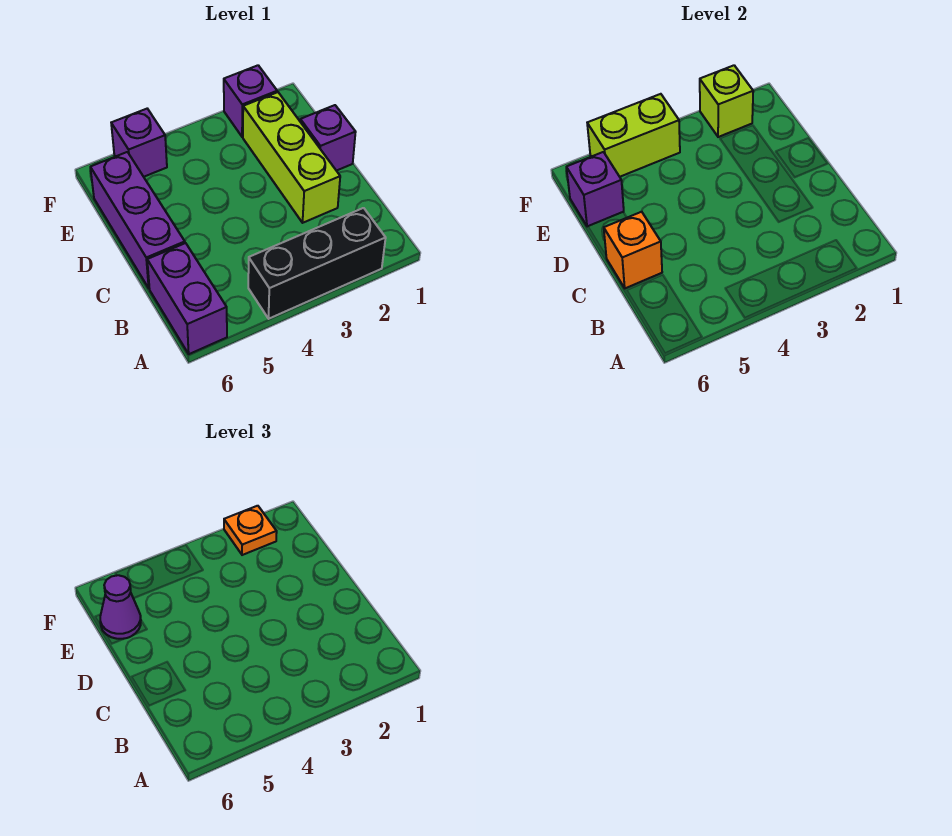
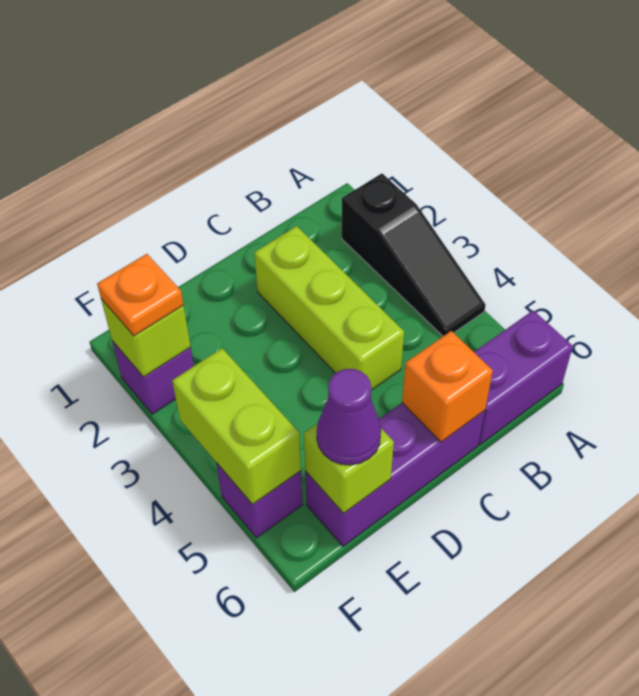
black brick A2:A4 level 1 -> black slope A2:A4 level 1 top 2
lime brick C2:E2 level 1 -> lime brick C2:C4 level 1
purple brick D1 level 1 -> none
purple brick E6 level 2 -> lime brick E6 level 2

